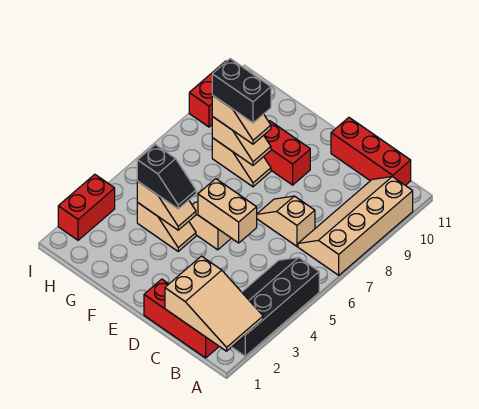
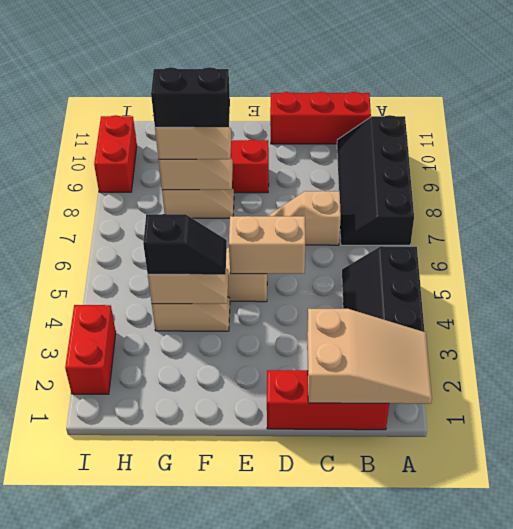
tan slope A7:B10 level 1 top A -> black slope A7:B10 level 1 top A

